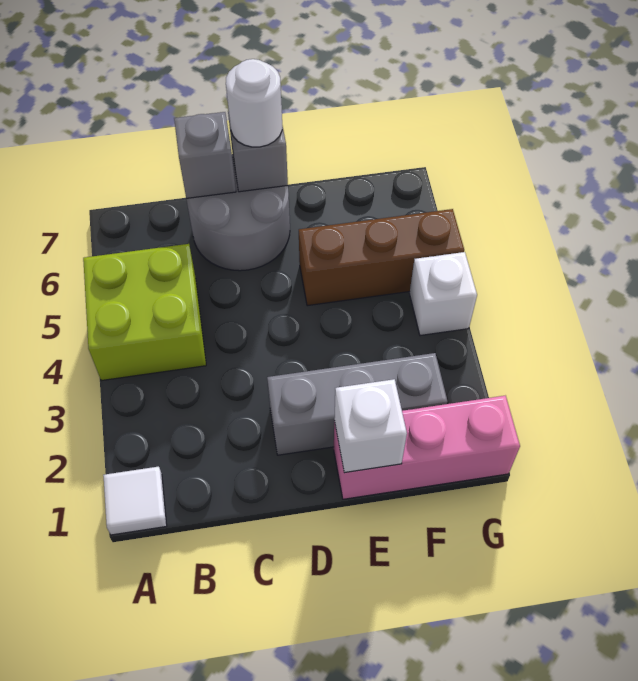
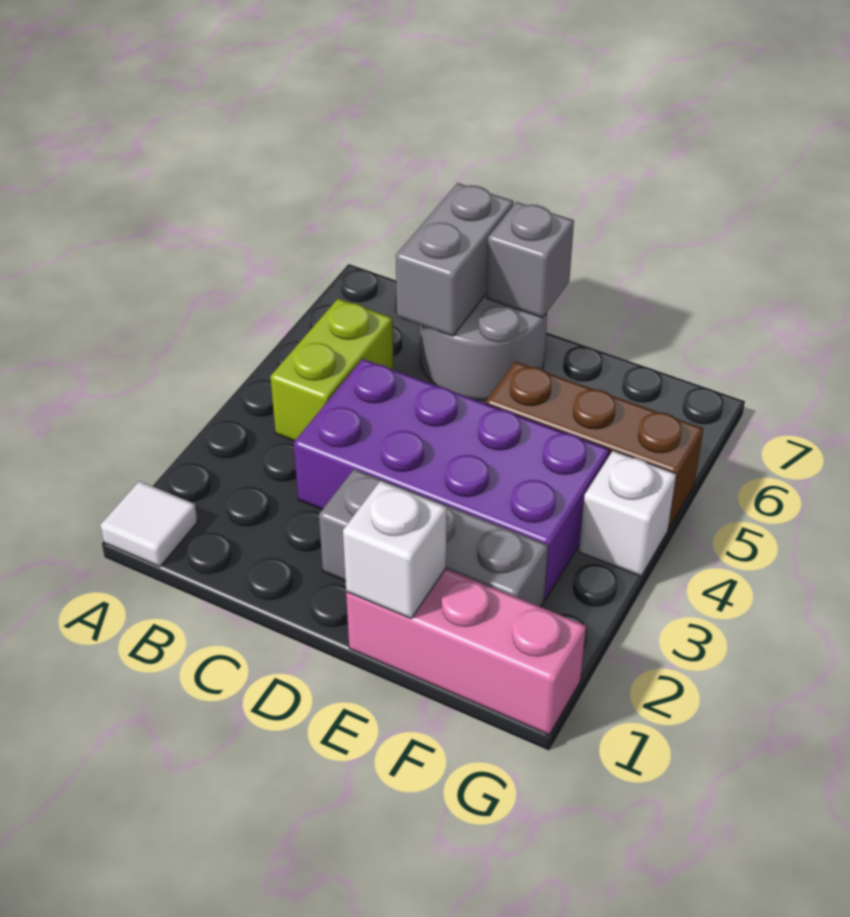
lime brick A4:B5 level 1 -> lime brick B4:B5 level 1
none -> purple brick C3:F4 level 1
grey brick C7 level 2 -> grey brick C6:C7 level 2
white round brick D7 level 3 -> none

